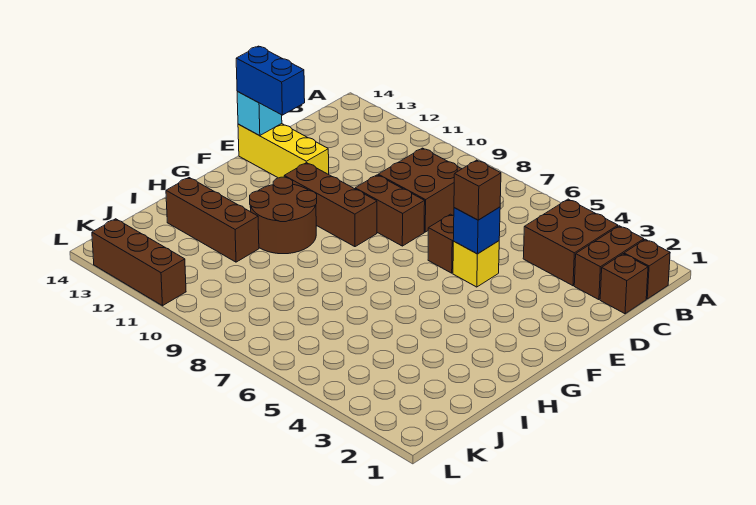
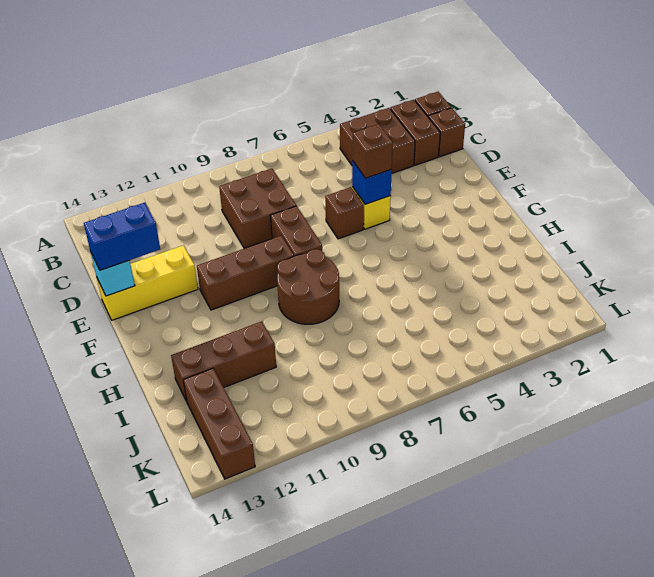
brown brick E8:E9 level 1 -> brown brick E8:F8 level 1
brown round brick G10:H11 level 1 -> brown round brick G8:H9 level 1
brown brick L11:L13 level 1 -> brown brick J13:L13 level 1

